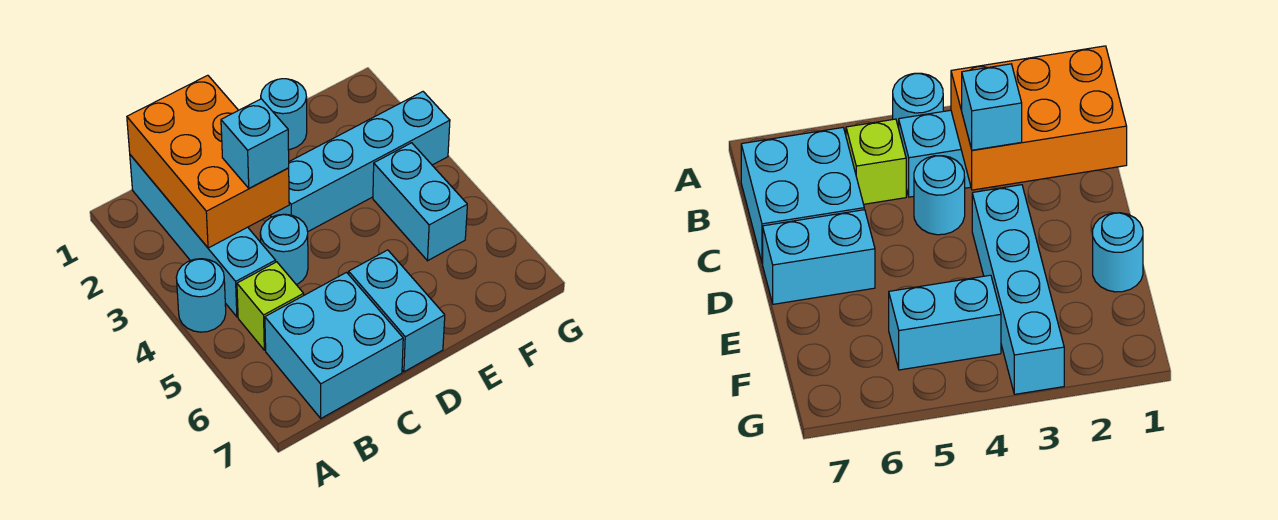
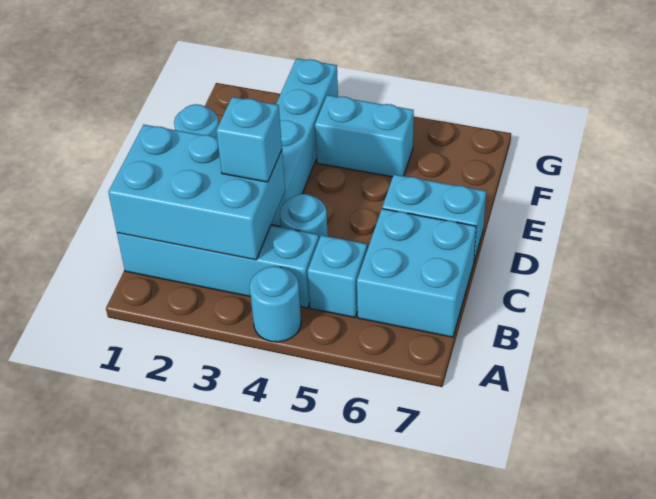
orange brick B1:C3 level 2 -> cyan brick B1:C3 level 2
lime brick B5 level 1 -> cyan brick B5 level 1

